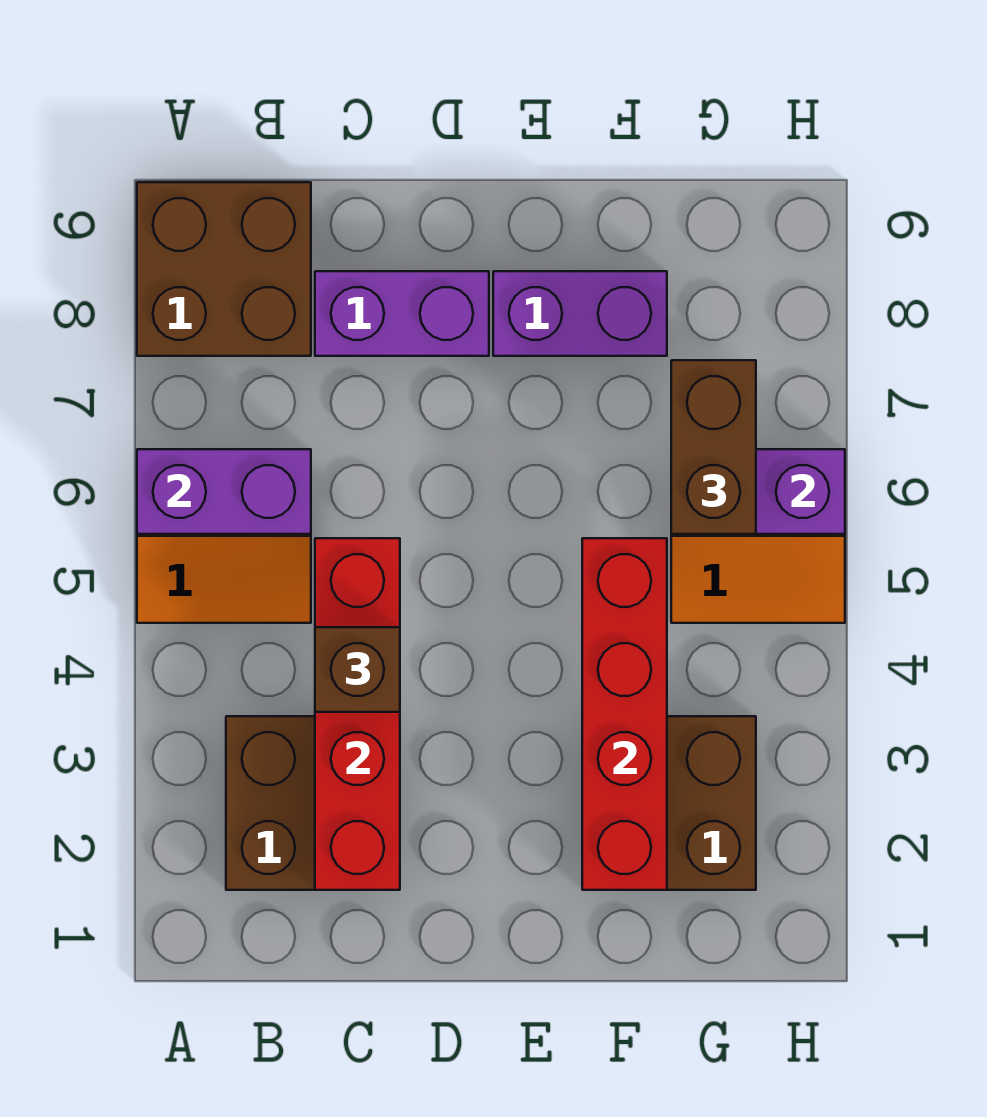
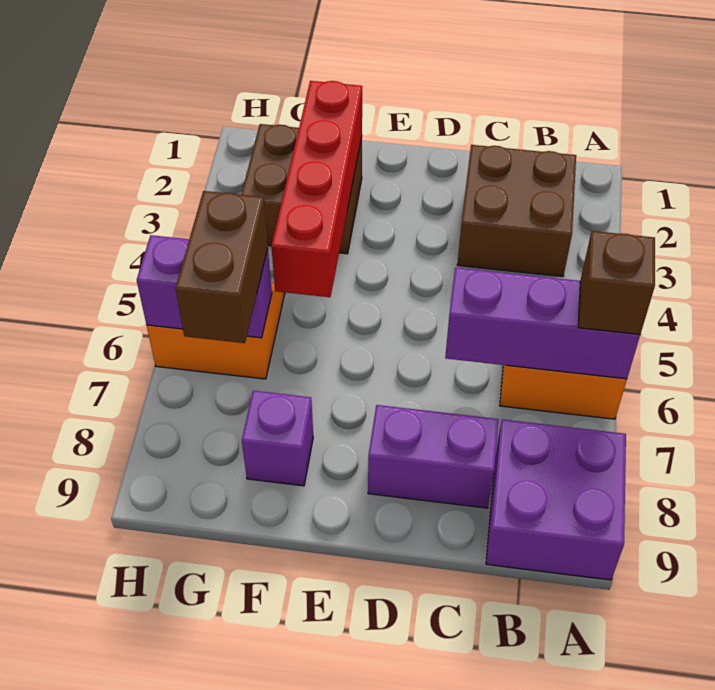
purple brick A6:B6 level 2 -> purple brick A6:C6 level 2
brown brick A8:B9 level 1 -> purple brick A8:B9 level 1
red brick C2:C5 level 2 -> none
brown brick C4 level 3 -> brown brick A6 level 3
purple brick E8:F8 level 1 -> purple brick F8 level 1

